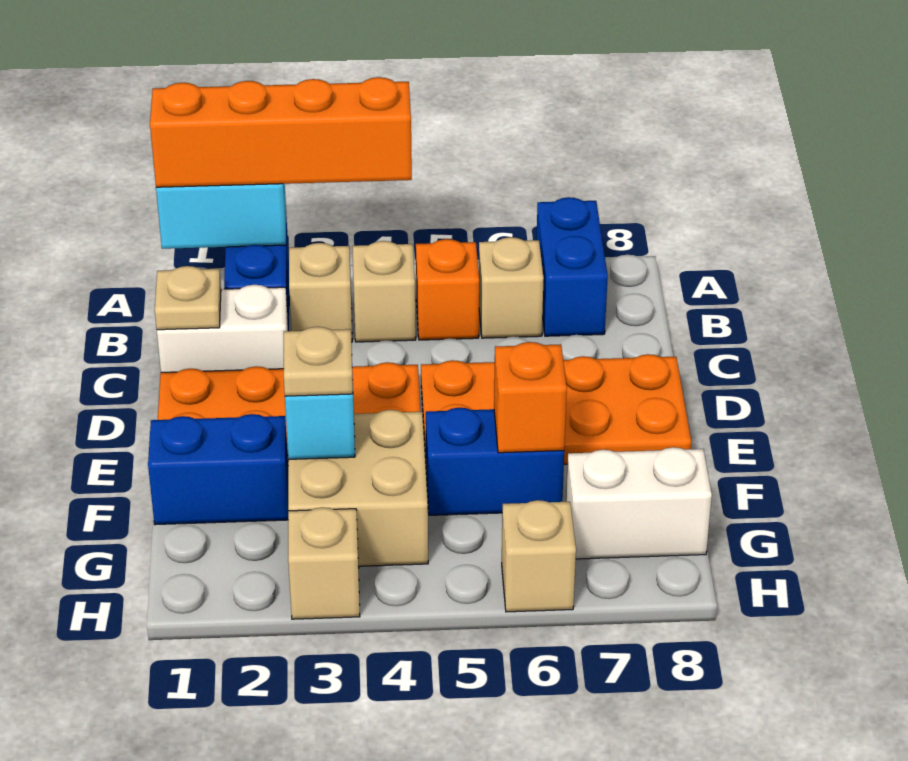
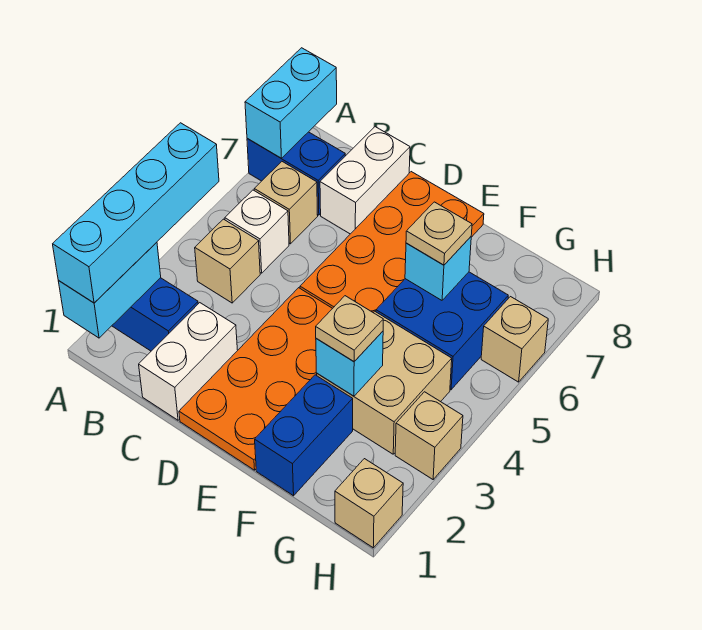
orange brick A1:A4 level 3 -> cyan brick A1:A4 level 3
none -> cyan brick A7:A8 level 2
tan brick B3 level 1 -> tan brick H1 level 1
orange brick B5 level 1 -> white brick B5 level 1
tan plate C1 level 2 -> tan plate F6 level 3
blue brick F5:F6 level 1 -> blue brick F5:G6 level 1
orange brick F6 level 2 -> cyan brick F6 level 2
white brick G7:G8 level 1 -> white brick C7:C8 level 1

